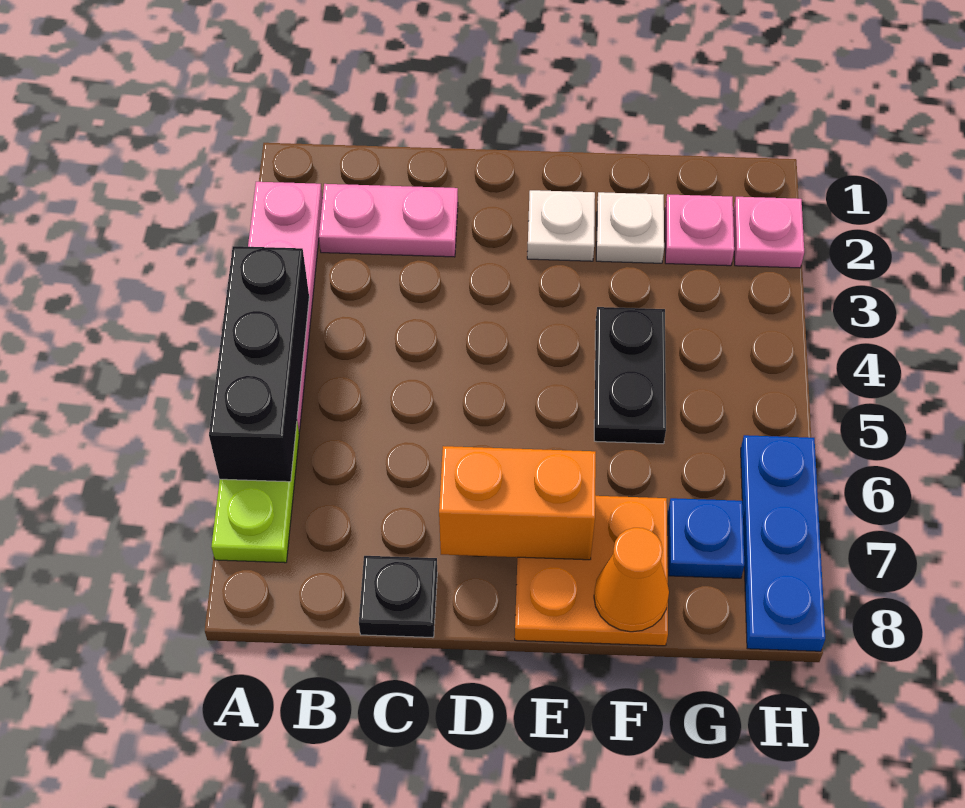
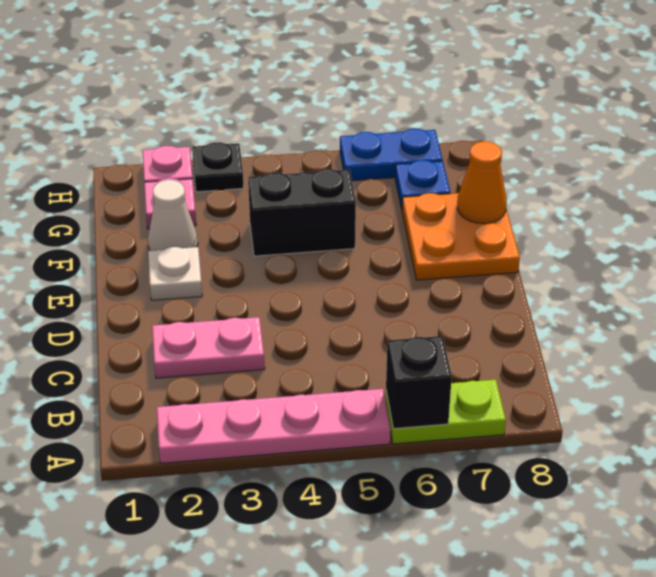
black brick A4:A6 level 2 -> black brick A6 level 2
pink plate B2:C2 level 1 -> pink plate C2:C3 level 1
black plate C8 level 1 -> black plate H3 level 1
orange brick D7:E7 level 2 -> none
white plate F2 level 1 -> white cone F2 level 1
black plate F4:F5 level 1 -> black brick F4:F5 level 1
blue plate H6:H8 level 1 -> blue plate H6:H7 level 1

